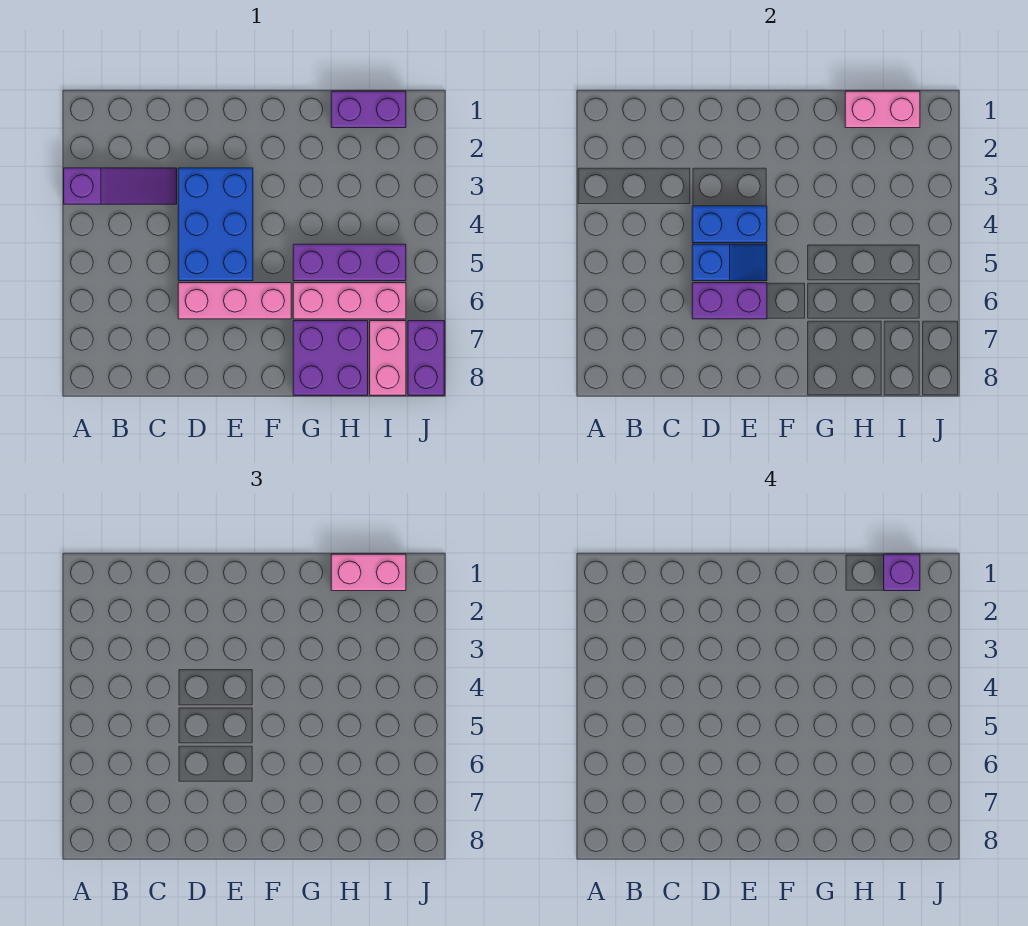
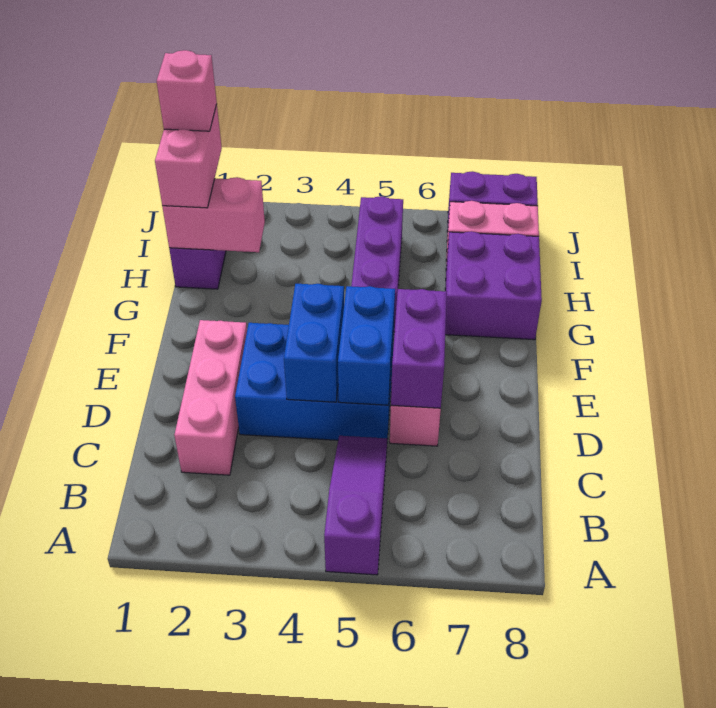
purple slope A3:C3 level 1 top A -> purple slope A5:C5 level 1 top A
blue slope D5:E5 level 2 top D -> blue brick D5:E5 level 2
pink brick G6:I6 level 1 -> pink brick C2:E2 level 1
pink brick H1:I1 level 2 -> pink brick H1:H2 level 2
purple brick I1 level 4 -> pink brick I1 level 4

